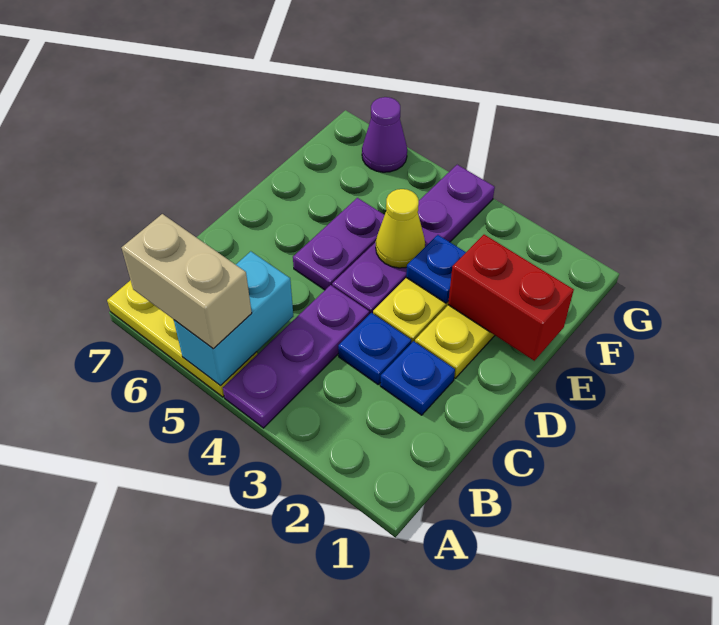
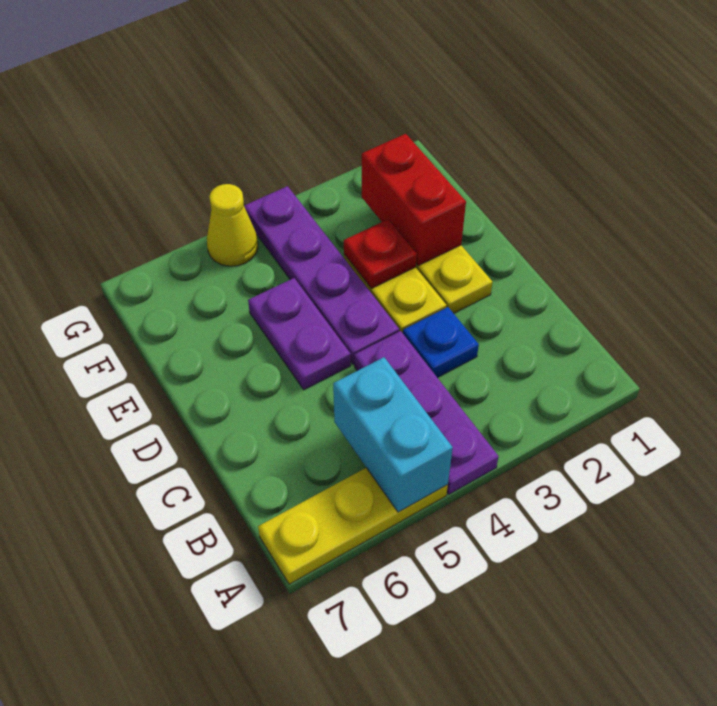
tan brick A5:A6 level 3 -> none
blue plate C2 level 1 -> none
red brick E1:E2 level 2 -> red brick E2:F2 level 2
blue plate E3 level 2 -> red plate E3 level 2
yellow cone E4 level 2 -> yellow cone G5 level 1
purple cone G6 level 1 -> none

